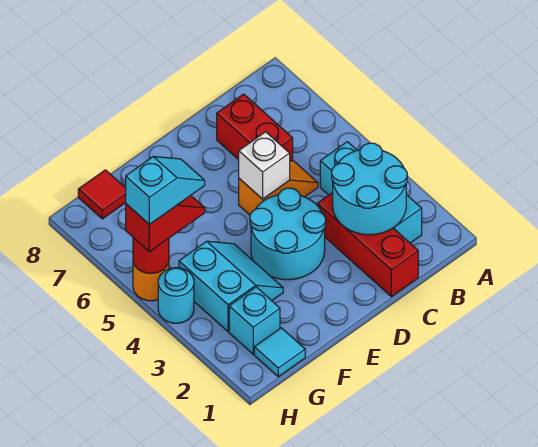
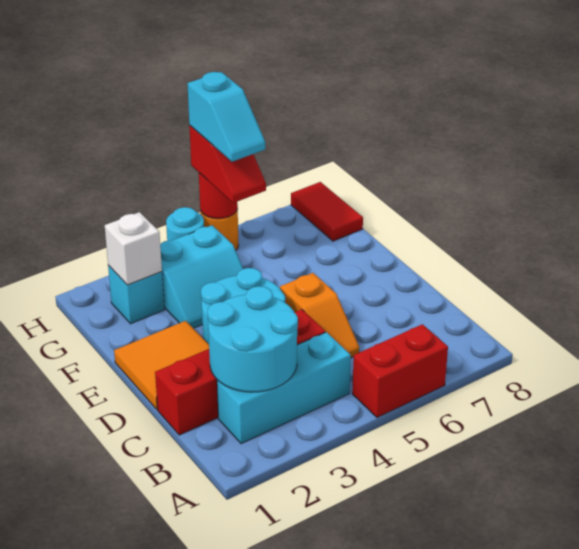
red brick C1:C3 level 1 -> red brick C1:C4 level 1
red brick C6:C7 level 1 -> red brick A5:A6 level 1
none -> orange tile D1:E2 level 1
white brick D5 level 2 -> white brick G2 level 2
cyan tile G1 level 1 -> none
red tile G8 level 1 -> red tile G8:H8 level 1

